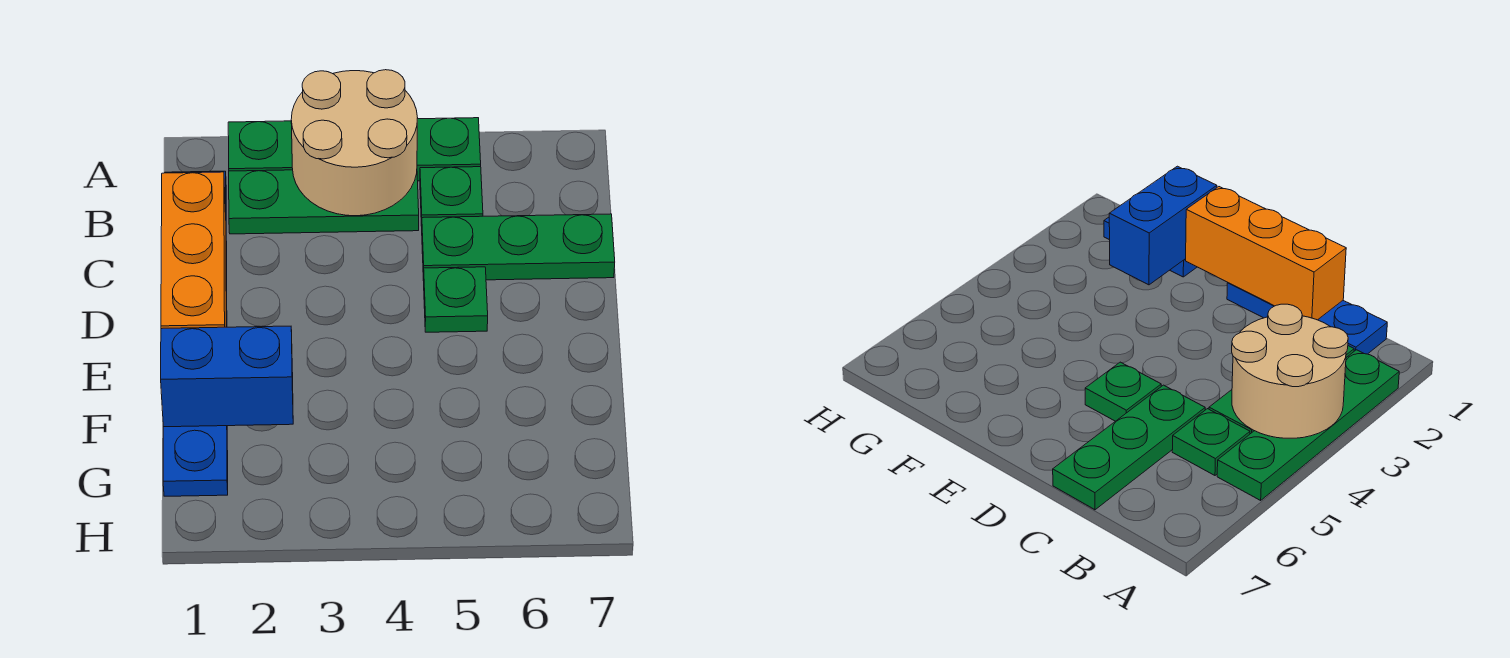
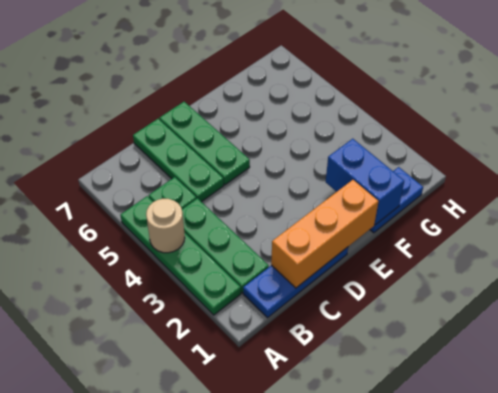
tan round brick A3:B4 level 2 -> tan round brick A4 level 2
green plate D5 level 1 -> green plate D5:D7 level 1

